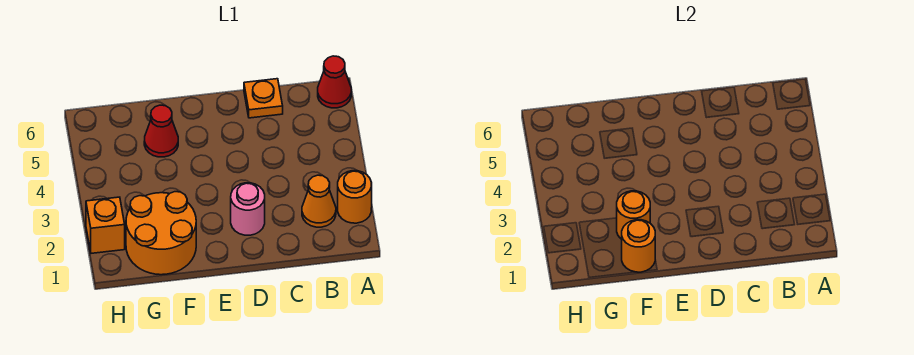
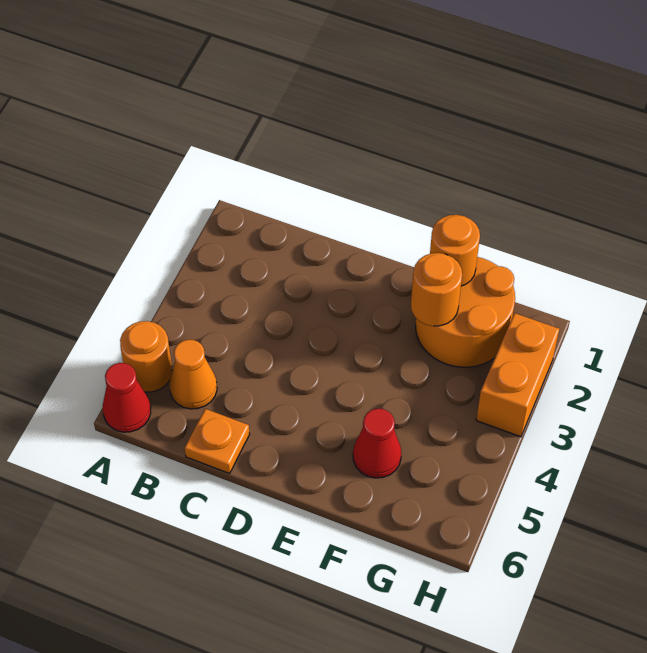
orange round brick A2 level 1 -> orange round brick A5 level 1
orange cone B2 level 1 -> orange cone B5 level 1
pink round brick D2 level 1 -> none
orange brick H2 level 1 -> orange brick H2:H3 level 1

